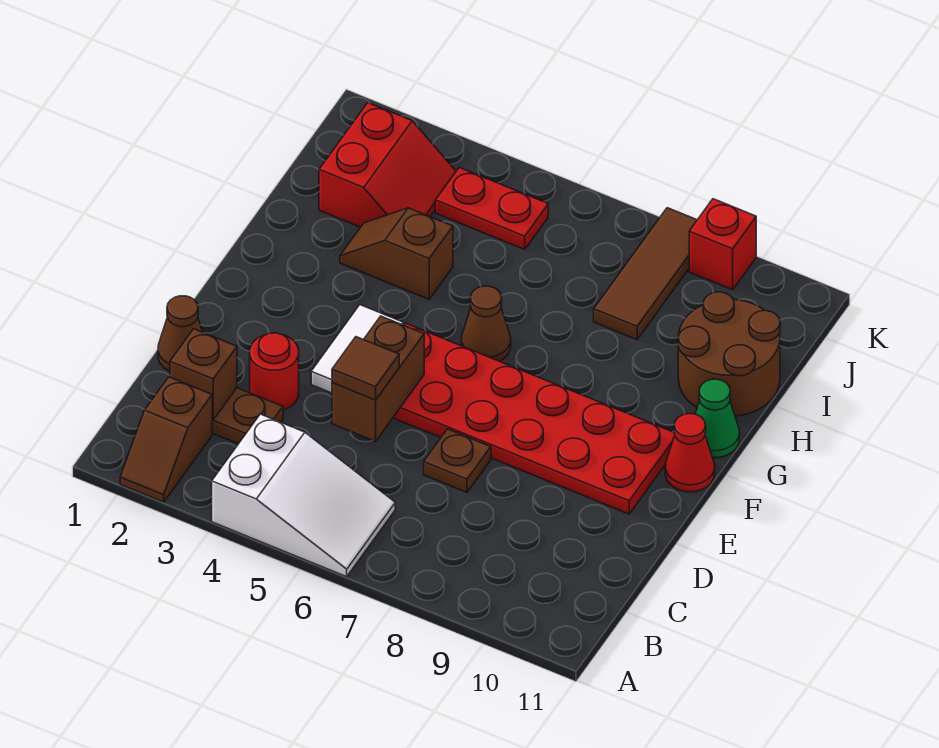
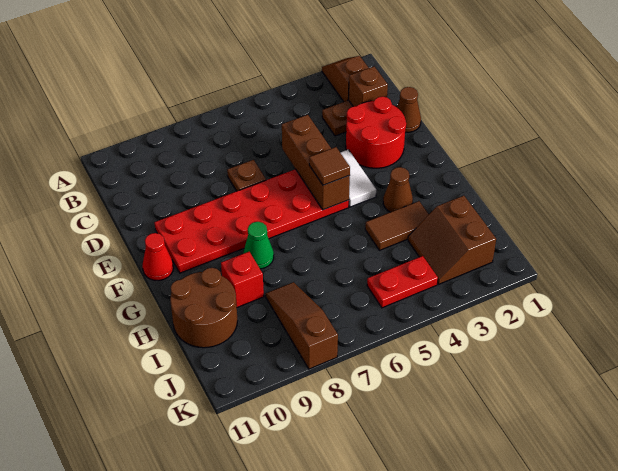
white slope A4:B6 level 1 top 4 -> none
red round brick D3 level 1 -> red round brick D2:E3 level 1
brown brick D5:E5 level 2 -> brown brick D5:F5 level 2
brown tile D5 level 3 -> brown tile F5 level 3
brown cone G6 level 1 -> brown cone G3 level 1
green cone G11 level 1 -> green cone G8 level 1
brown slope H3:H4 level 1 top 4 -> brown tile H3:H4 level 1
red slope I2:J3 level 1 top 2 -> brown slope I2:J3 level 1 top 2
brown tile I8:K8 level 1 -> brown slope I8:K8 level 1 top K
red brick K9 level 1 -> red brick H9 level 1

